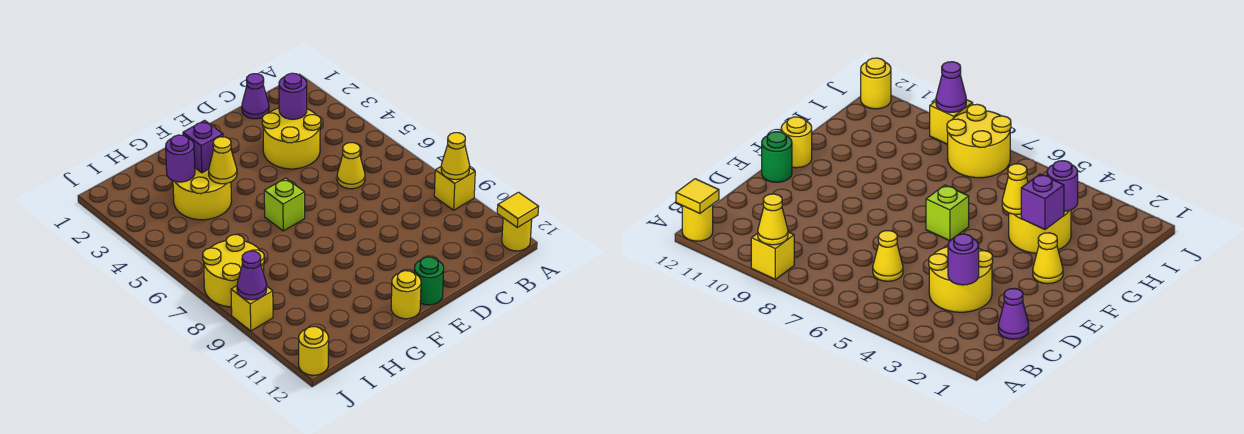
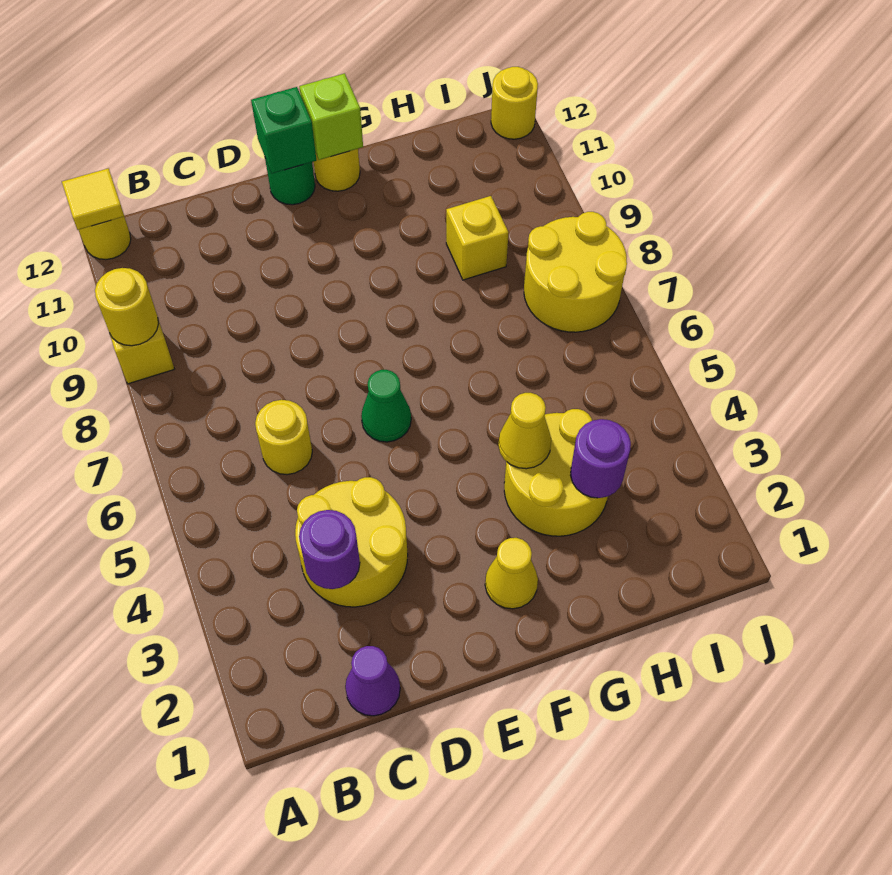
yellow cone A9 level 2 -> yellow round brick A9 level 2
yellow cone C6 level 1 -> yellow round brick C6 level 1
none -> green cone E6 level 1
none -> green brick E12 level 2
lime brick F6 level 1 -> lime brick F12 level 2
purple brick G3 level 2 -> none
yellow brick J9 level 1 -> yellow brick H9 level 1
purple cone J9 level 2 -> none

